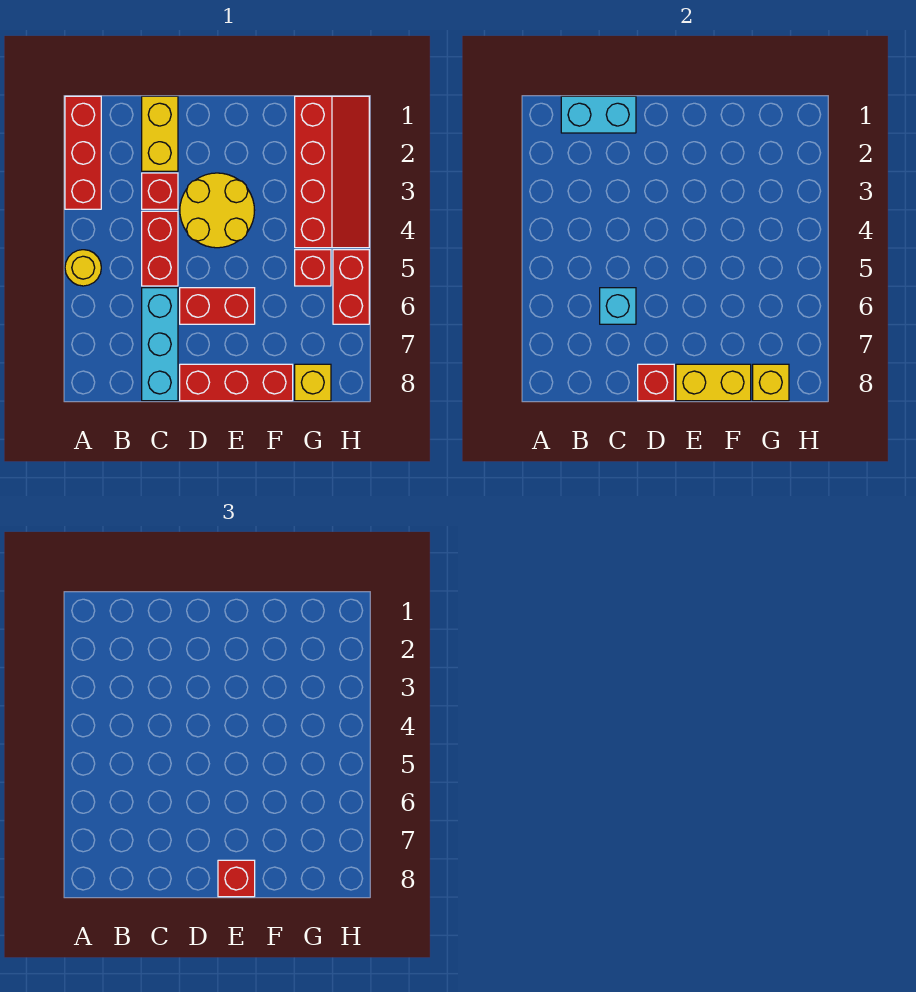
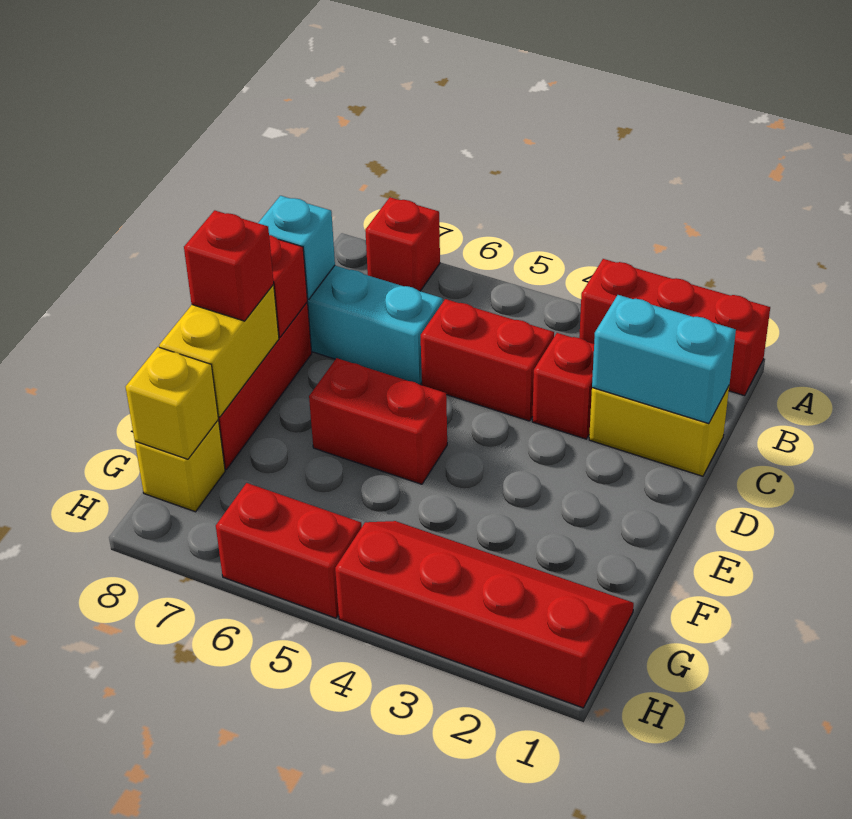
yellow round brick A5 level 1 -> none
cyan brick B1:C1 level 2 -> cyan brick C1:C2 level 2
cyan brick C6 level 2 -> cyan brick C8 level 2
yellow round brick D3:E4 level 1 -> none
red brick D6:E6 level 1 -> red brick E5:E6 level 1
red slope G1:H4 level 1 top G -> red slope G1:H4 level 1 top H
red brick G5 level 1 -> red brick A7 level 1

